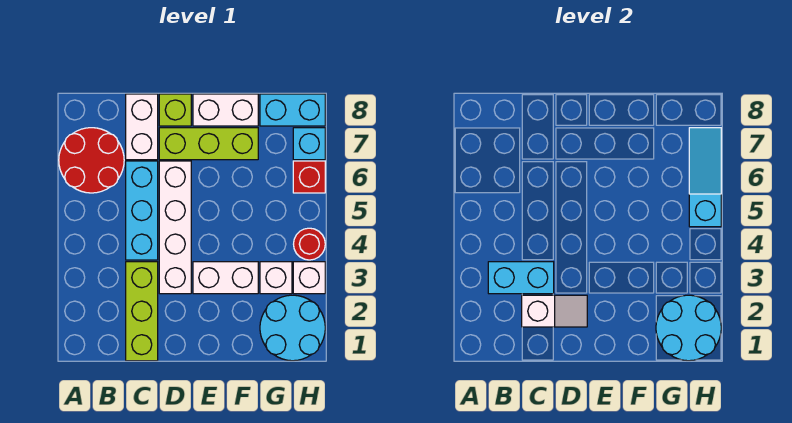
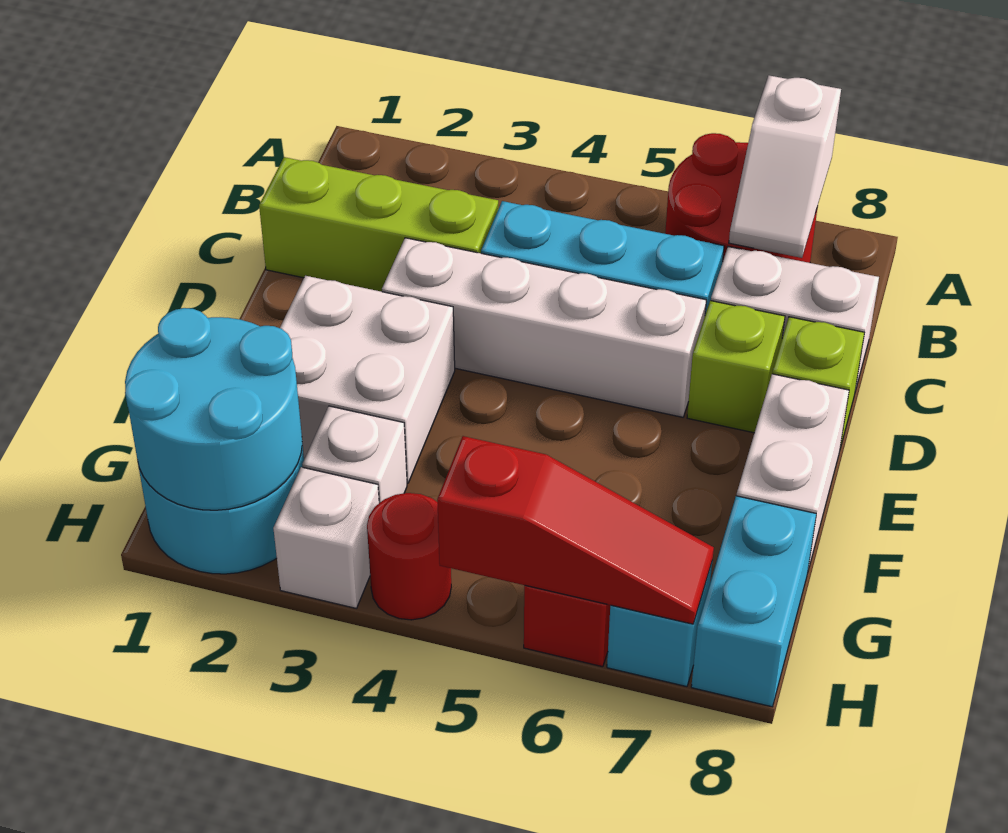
cyan brick B3:C3 level 2 -> none
white slope C2:D2 level 2 top C -> white slope A7:B7 level 2 top A
lime brick D7:F7 level 1 -> lime brick D7 level 1
white brick E3:F3 level 1 -> white brick E2:F3 level 1
cyan slope H5:H7 level 2 top 5 -> red slope H5:H7 level 2 top 5

